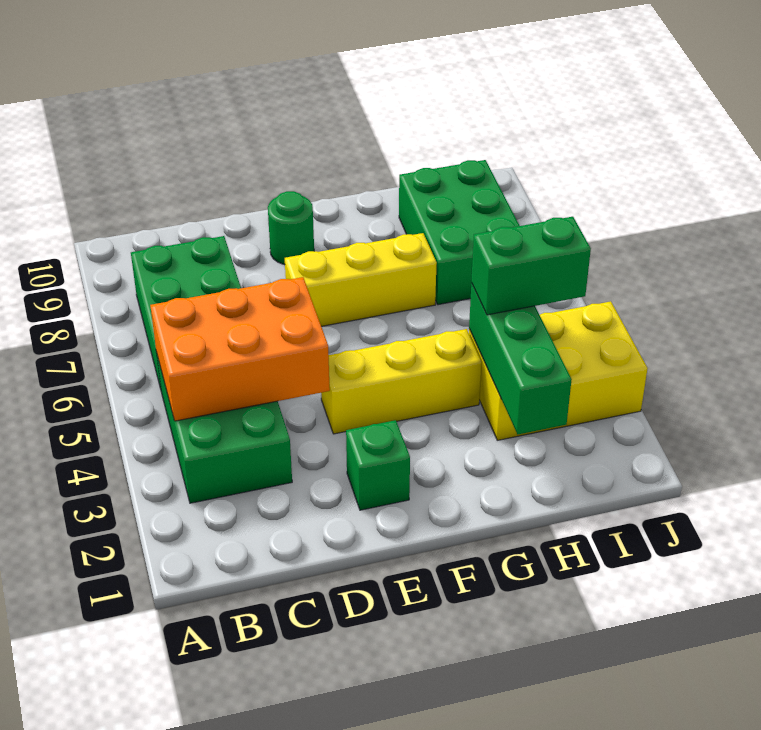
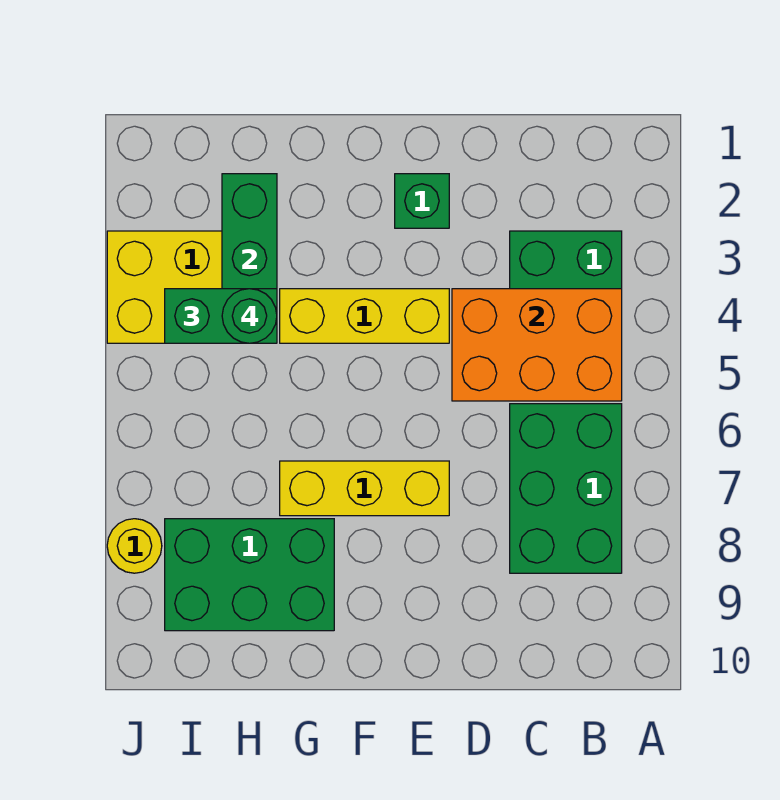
green round brick E9 level 1 -> green round brick H4 level 4
green brick H7:I9 level 1 -> green brick G8:I9 level 1
none -> yellow round brick J8 level 1

